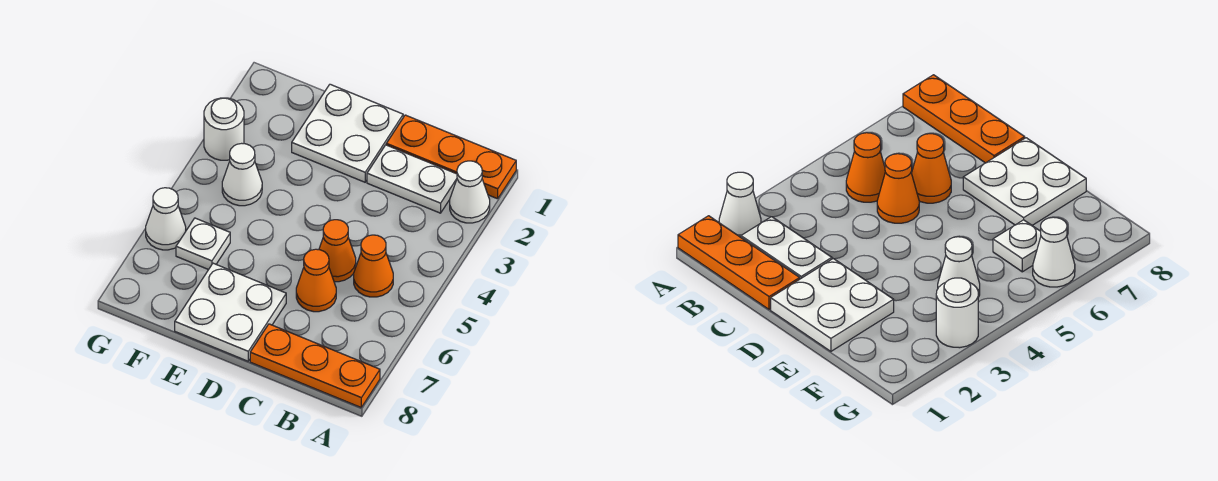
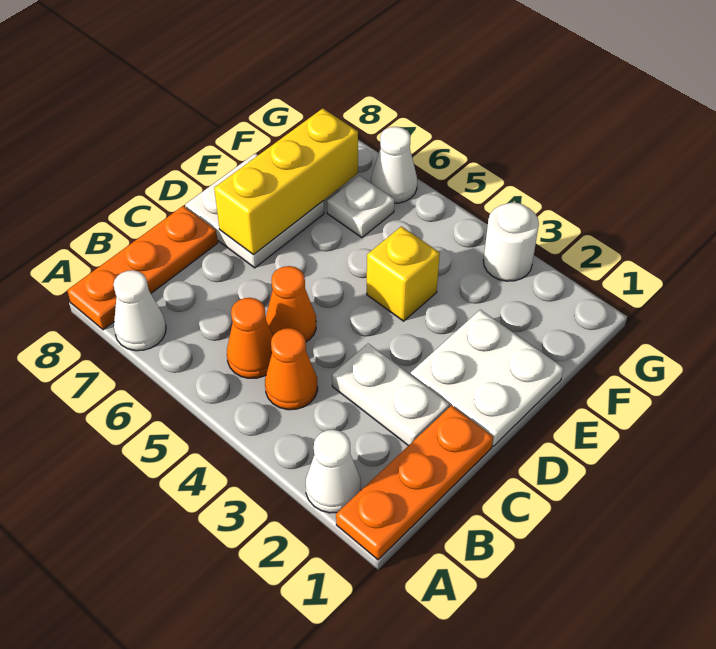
white plate B2:C2 level 1 -> white plate C2:C3 level 1
orange cone C6 level 1 -> orange cone B4 level 1
none -> yellow brick D7:F7 level 2
none -> yellow brick E4 level 1
white cone F4 level 1 -> white cone A7 level 1

